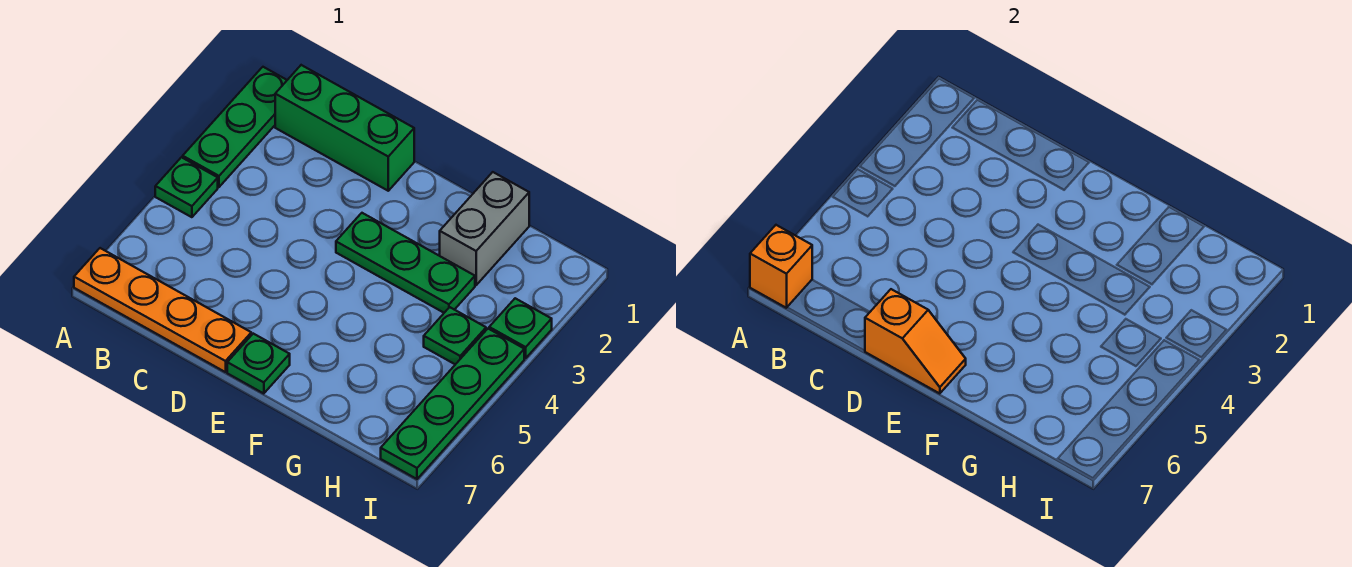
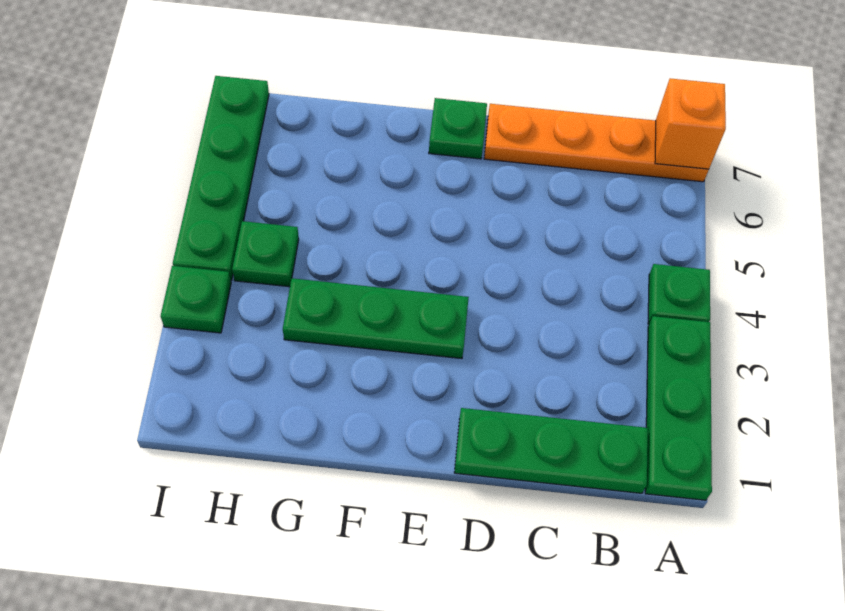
green brick B1:D1 level 1 -> green plate B1:D1 level 1
orange slope D7:E7 level 2 top D -> none
grey brick G1:G2 level 1 -> none

